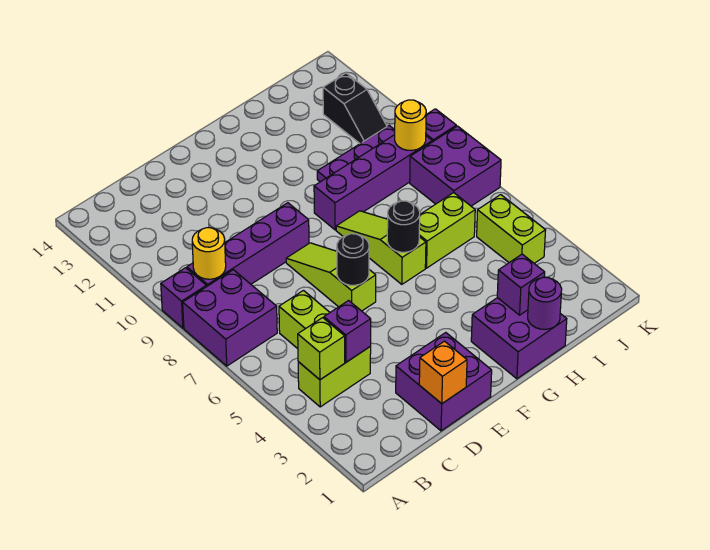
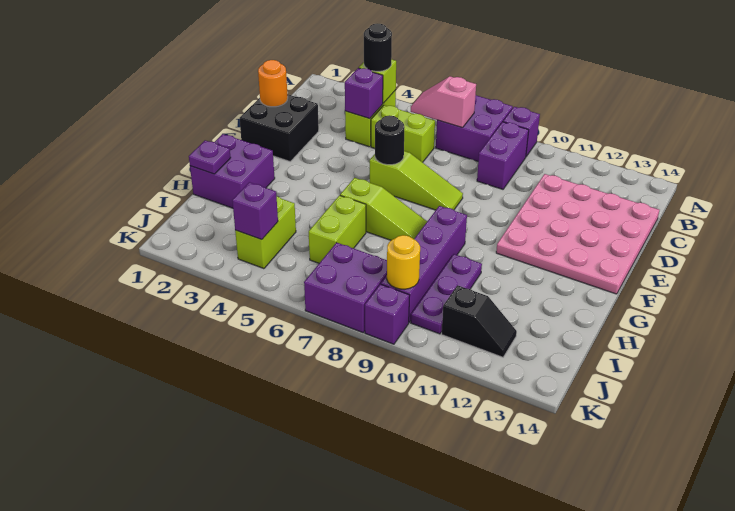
none -> pink slope B6:B7 level 2 top 7
purple brick B9:E9 level 1 -> purple brick B9:C9 level 1
yellow round brick B9 level 2 -> none
none -> pink plate C11:F14 level 1
purple brick D1:E2 level 1 -> black brick D1:E2 level 1
orange brick D1 level 2 -> orange round brick D1 level 2
black round brick G6 level 2 -> black round brick B4 level 3
purple round brick H1 level 2 -> purple plate H1 level 2
purple brick H2 level 2 -> purple brick J4 level 2
lime brick J4:J5 level 1 -> lime brick I4:J4 level 1
black slope J11:J12 level 1 top 12 -> black slope J11:J12 level 1 top 11

